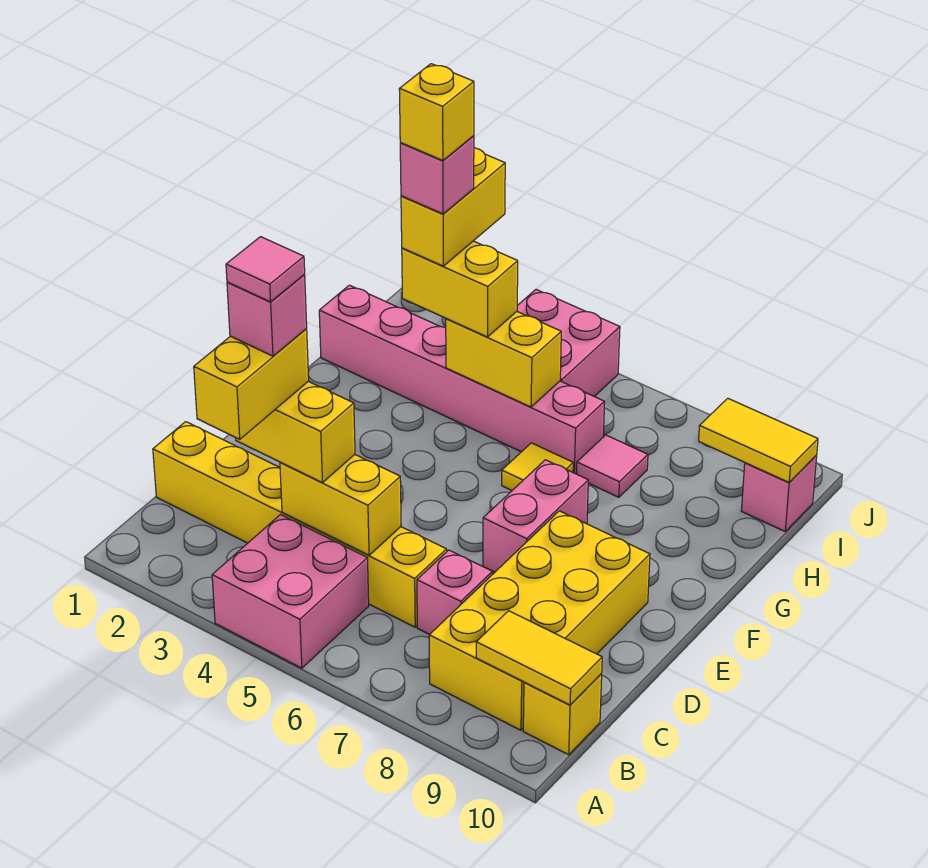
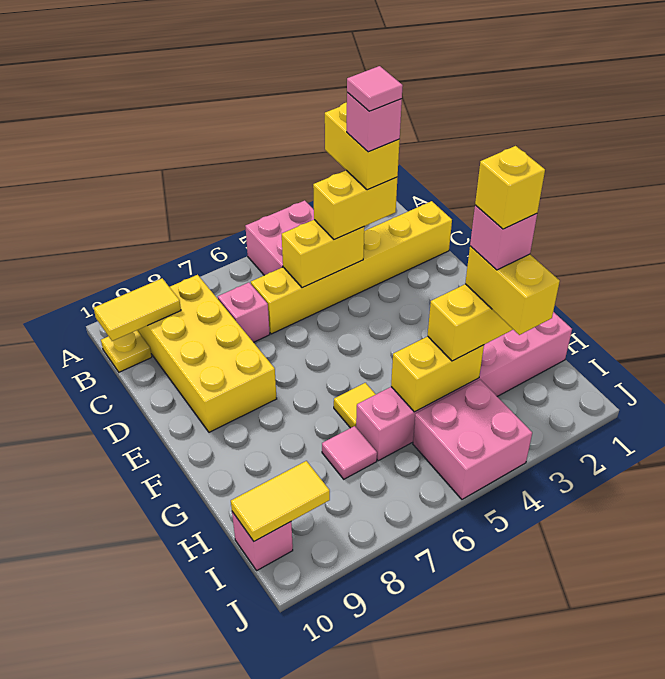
yellow brick B10 level 1 -> yellow plate B10 level 1
pink brick E7:F7 level 1 -> none

